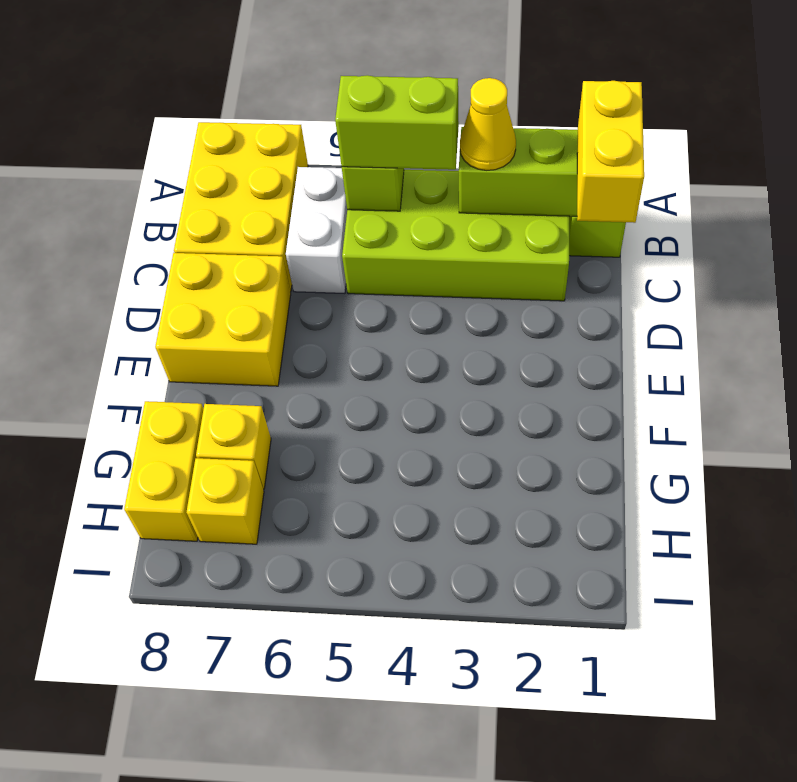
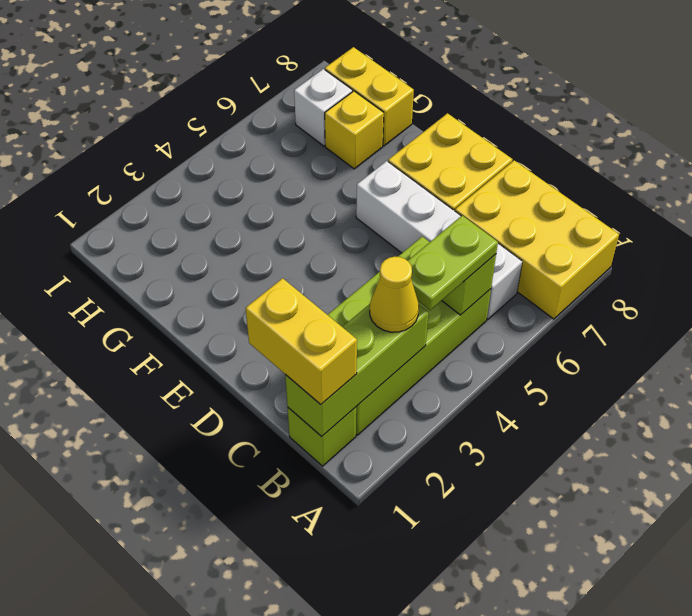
lime brick B4:B5 level 3 -> lime plate B4:B5 level 3
white brick B6:C6 level 1 -> white brick B6:E6 level 1
yellow brick H7 level 1 -> white brick H7 level 1

